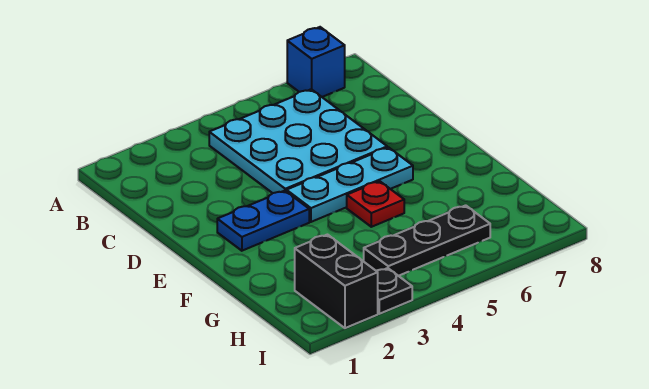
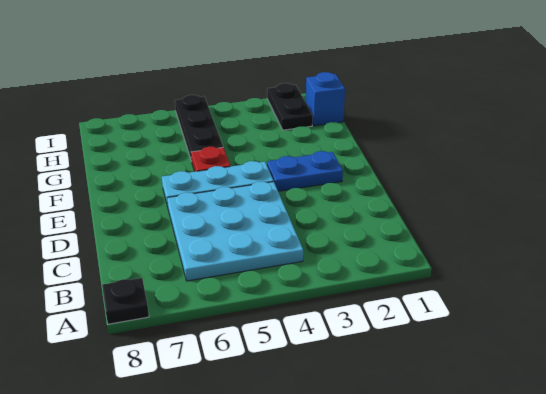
blue brick A7 level 1 -> blue brick H1 level 1
black brick H2:I2 level 1 -> black plate H2:I2 level 1
black plate H4:H6 level 1 -> black plate G5:I5 level 1
black plate I3 level 1 -> black plate A8 level 1

